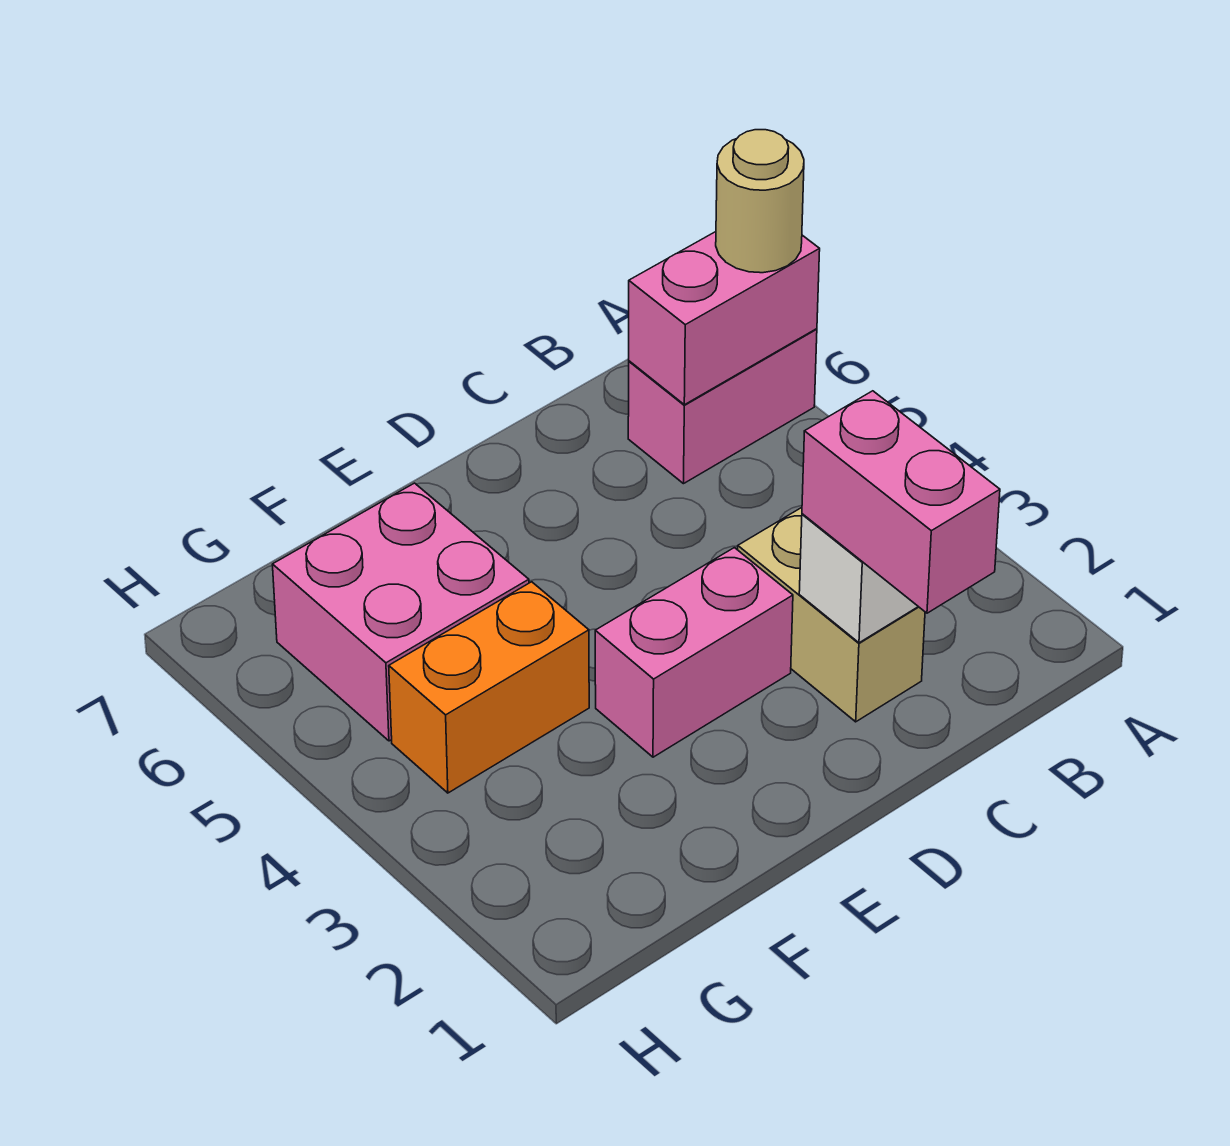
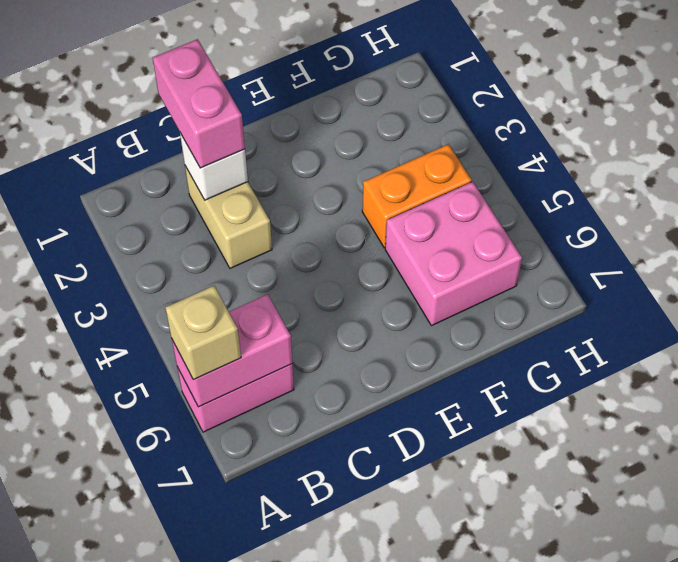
tan round brick A6 level 3 -> tan brick A6 level 3
pink brick D3:E3 level 1 -> none

